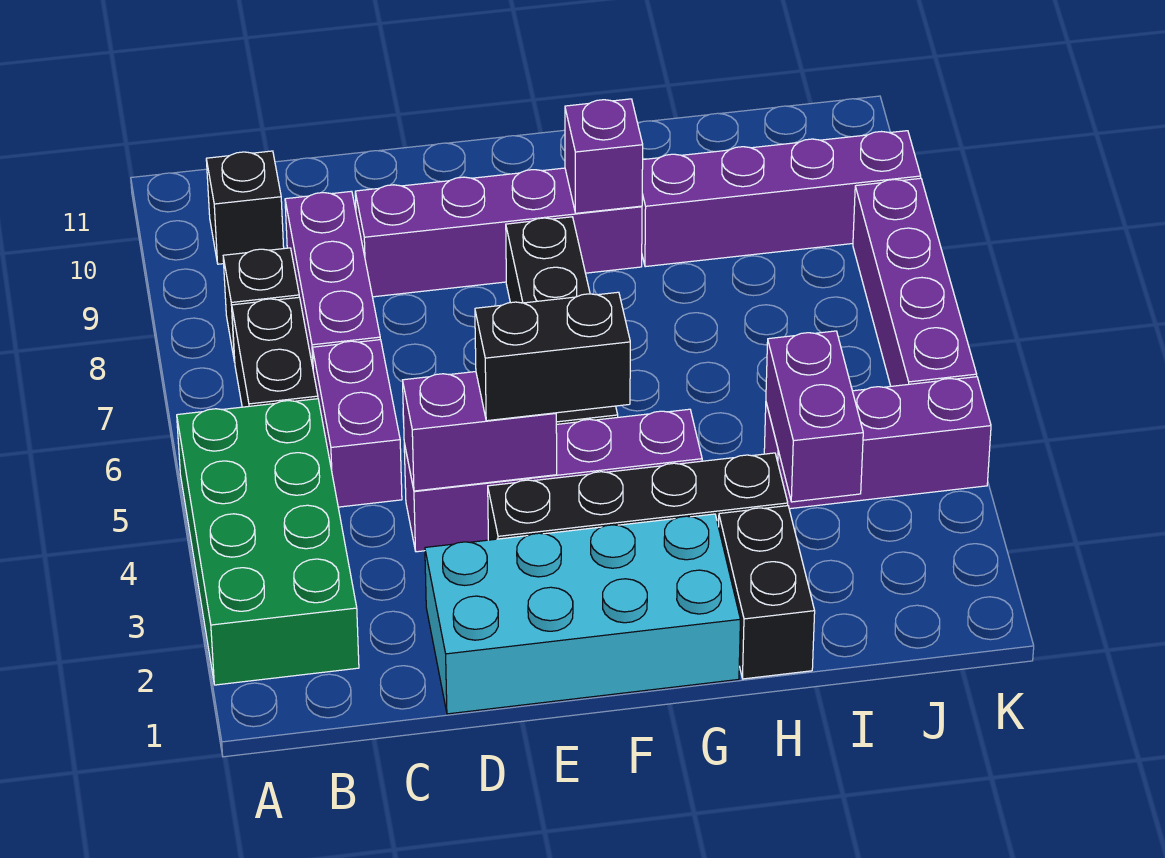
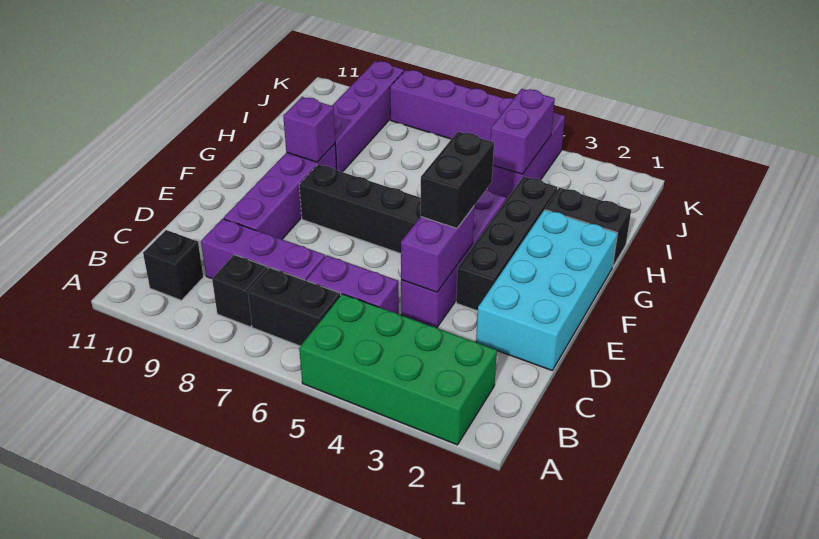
purple brick I3:I4 level 2 -> purple brick I4:J4 level 2

